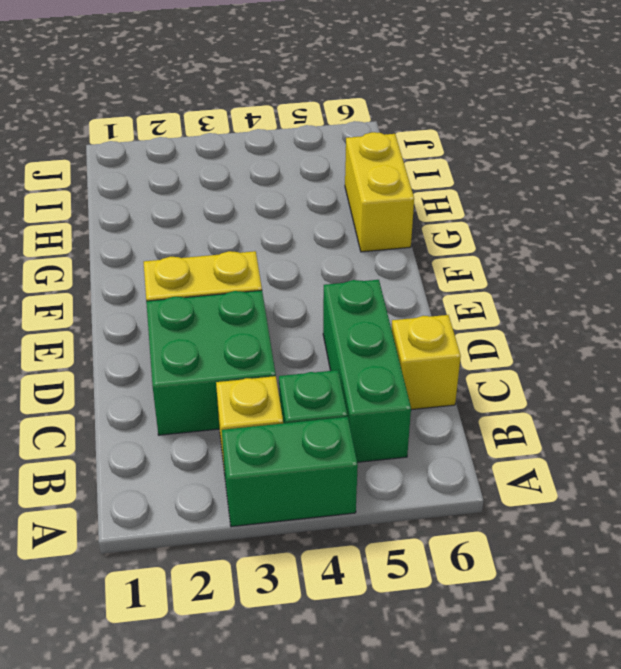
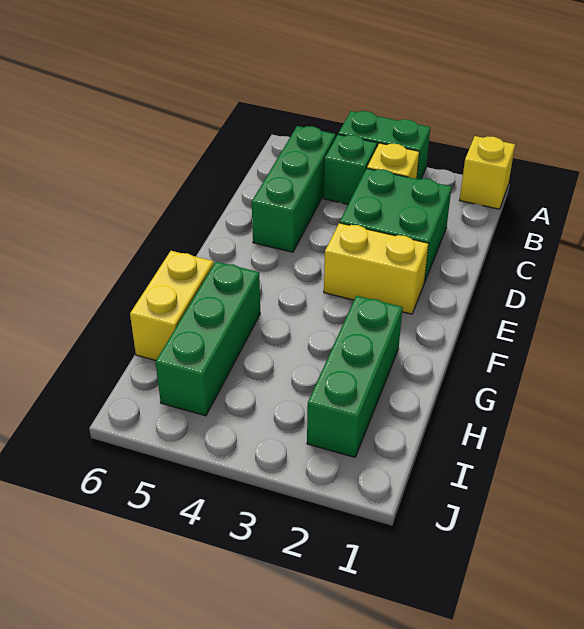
yellow brick C6 level 1 -> yellow brick A1 level 1
none -> green brick G2:I2 level 1
none -> green brick G5:I5 level 1

